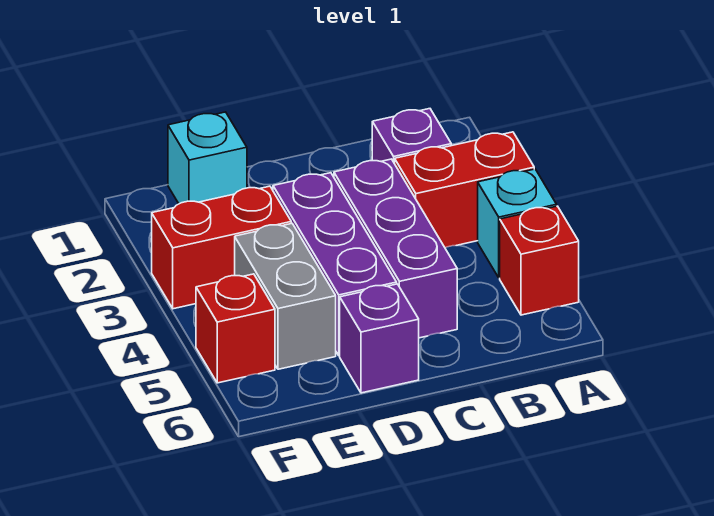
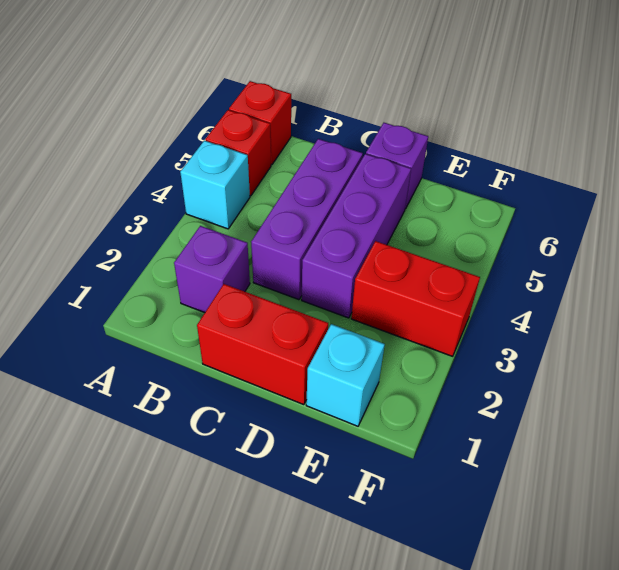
red brick A3:B3 level 1 -> red brick C1:D1 level 1
grey brick E4:E5 level 1 -> none
red brick F5 level 1 -> red brick A6 level 1

